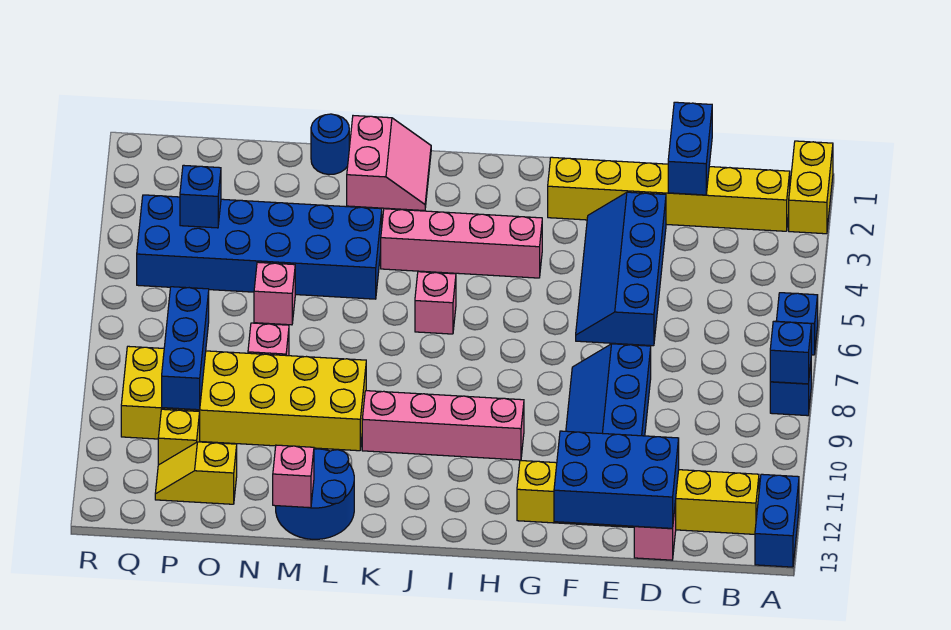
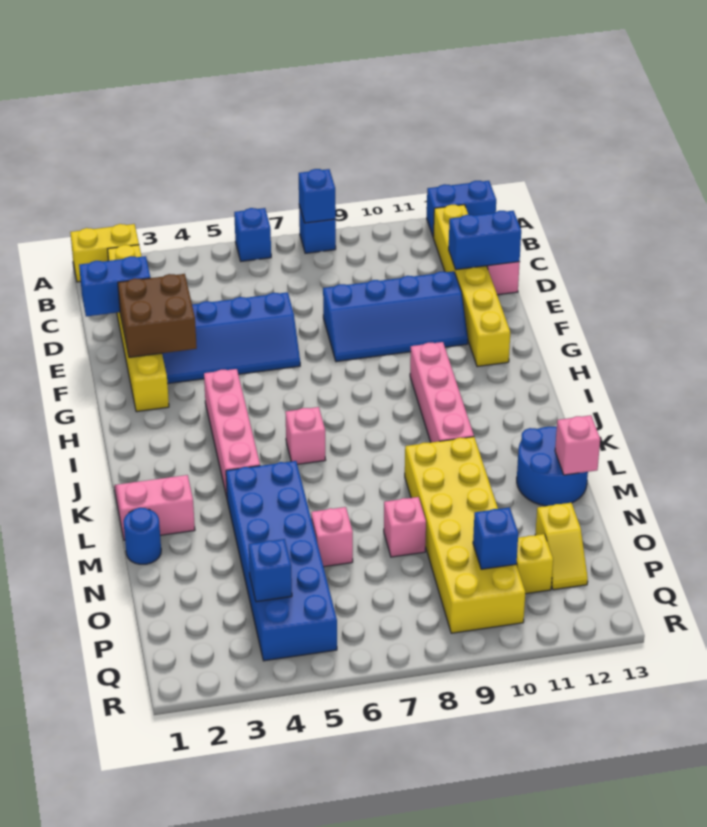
blue brick D12:F13 level 2 -> blue brick D12:D13 level 2
none -> brown brick E2:F3 level 2
blue brick P8:P10 level 2 -> blue brick P10 level 2

